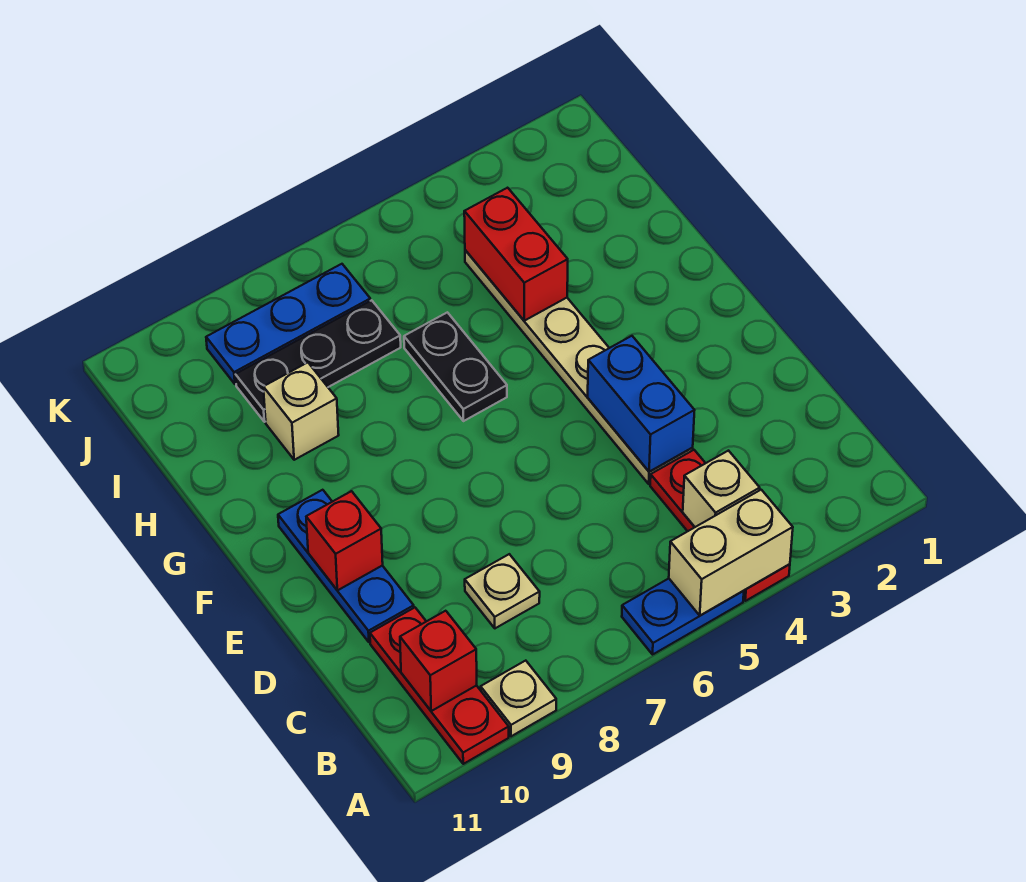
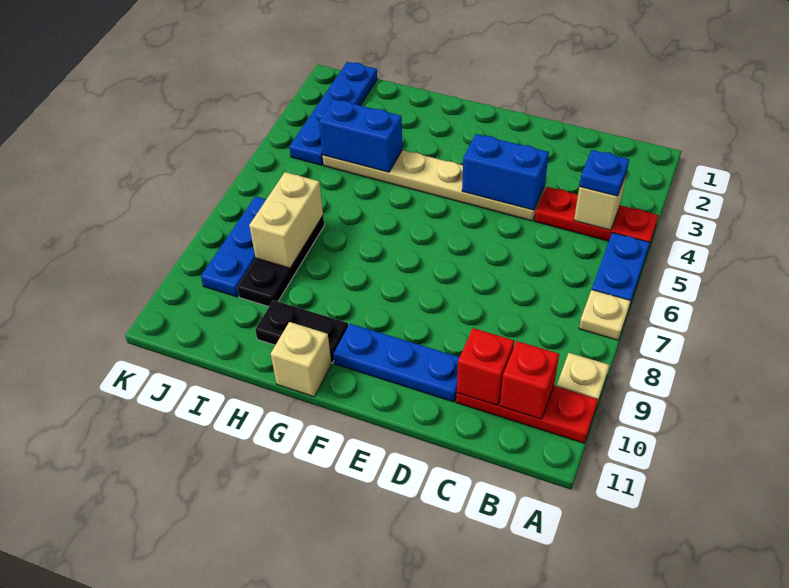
tan brick A4:A5 level 2 -> tan brick I7:I8 level 2
none -> blue plate B4 level 3
tan plate C8 level 1 -> tan plate A7 level 1
red brick E10 level 2 -> red brick C10 level 2
black plate G6:H6 level 1 -> black plate G10:H10 level 1
red brick H4:I4 level 2 -> blue brick H4:I4 level 2
tan brick H9 level 1 -> tan brick G11 level 1
none -> blue plate J1:J4 level 1

